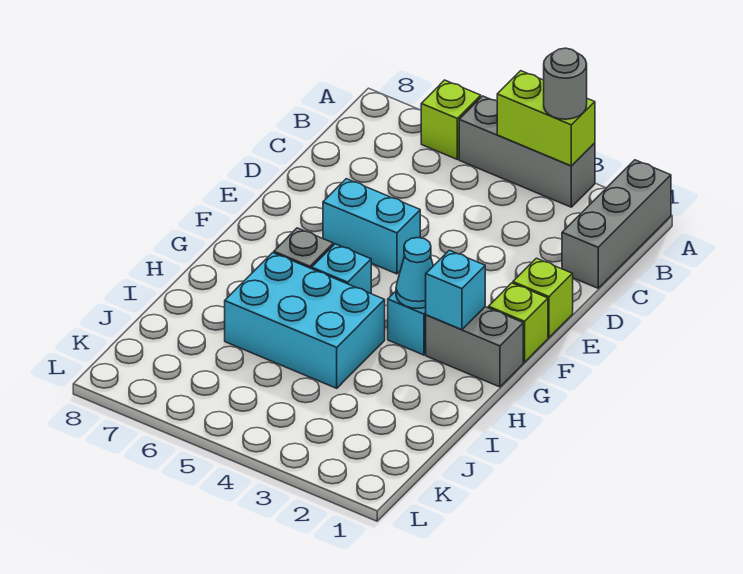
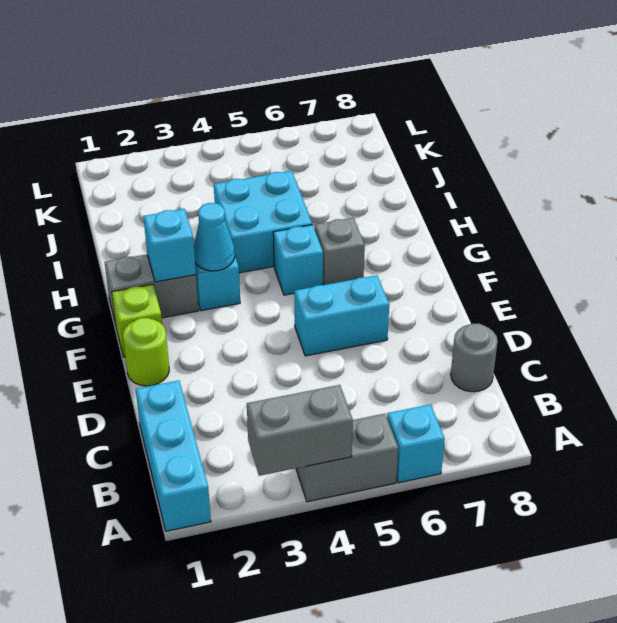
grey brick A1:C1 level 1 -> cyan brick A1:C1 level 1
grey brick A3:A5 level 1 -> grey brick A4:A5 level 1
lime brick A3:A4 level 2 -> grey brick A3:A4 level 2
grey round brick A3 level 3 -> grey round brick C8 level 1
lime brick A6 level 1 -> cyan brick A6 level 1
lime brick E1 level 1 -> lime round brick E1 level 1
cyan brick H4:I6 level 1 -> cyan brick H4:I5 level 1

